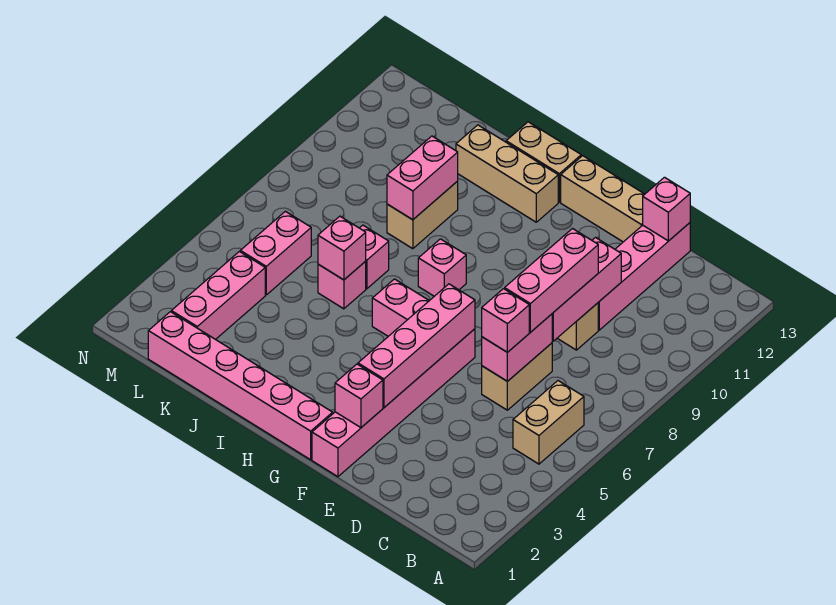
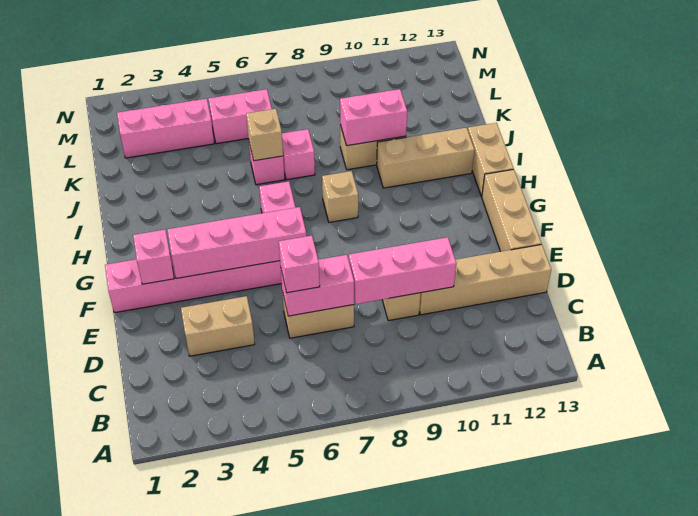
tan brick B5:B6 level 1 -> tan brick D3:D4 level 1
pink brick D7:D9 level 3 -> none
pink brick D10:D13 level 1 -> tan brick D10:D13 level 1
pink brick D13 level 2 -> none
pink brick G1:L1 level 1 -> none
pink brick H8 level 1 -> tan brick H8 level 1
tan brick H12:J12 level 1 -> tan brick I10:I12 level 1
pink brick J6 level 2 -> tan brick J6 level 2

